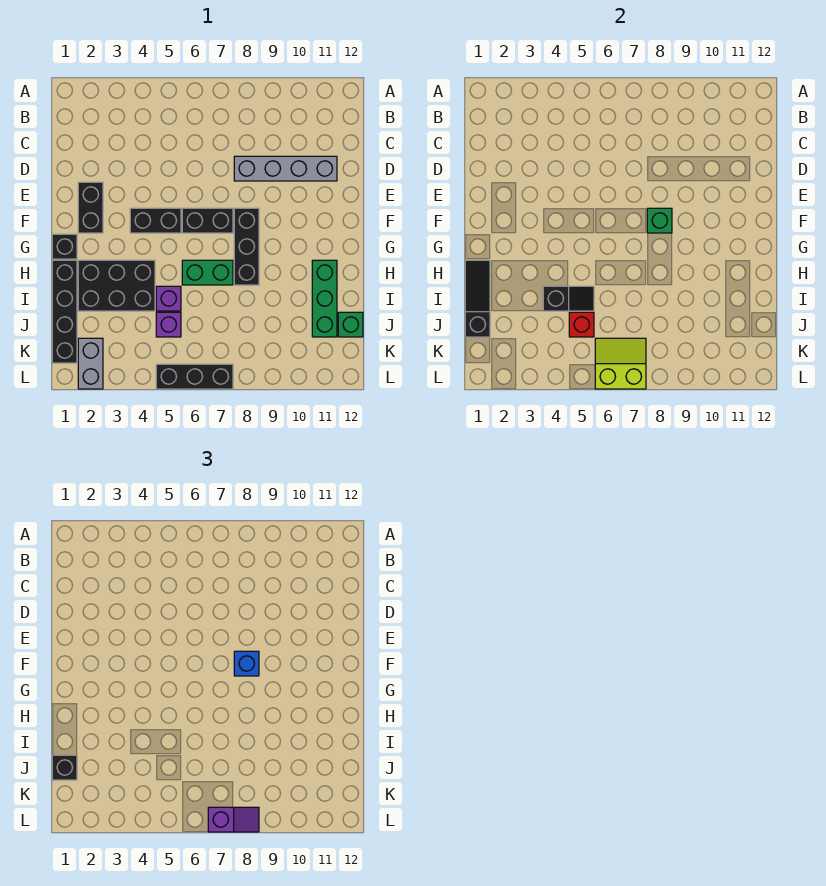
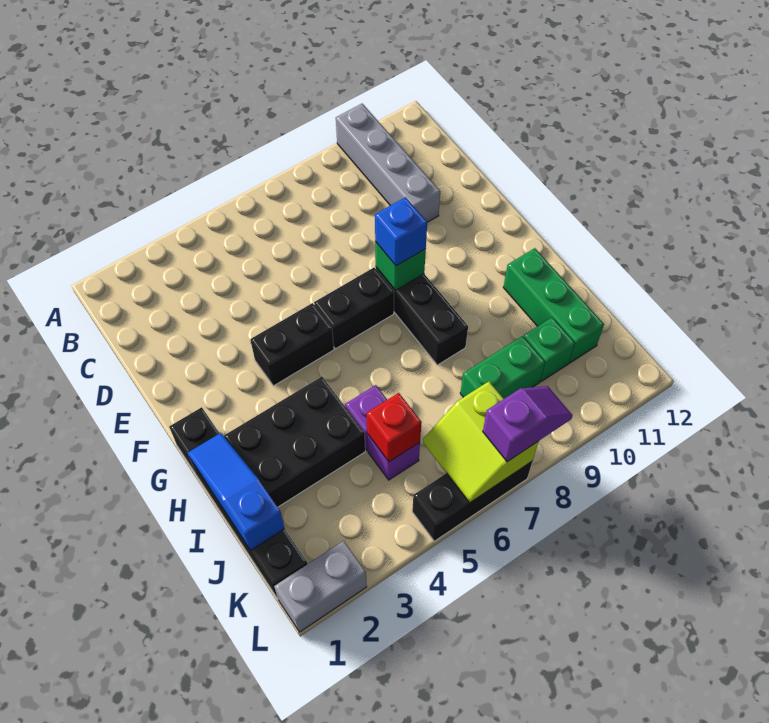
grey brick D8:D11 level 1 -> grey brick A10:D10 level 1
black brick E2:F2 level 1 -> none
black slope H1:J1 level 2 top J -> blue slope H1:J1 level 2 top J
green brick H6:H7 level 1 -> green brick J8:J9 level 1
black slope I4:I5 level 2 top 4 -> none
black brick J1 level 3 -> none
green brick J12 level 1 -> green brick J10 level 1
grey brick K2:L2 level 1 -> grey brick L1:L2 level 1
lime slope K6:L7 level 2 top L -> lime slope K6:L7 level 2 top 7

